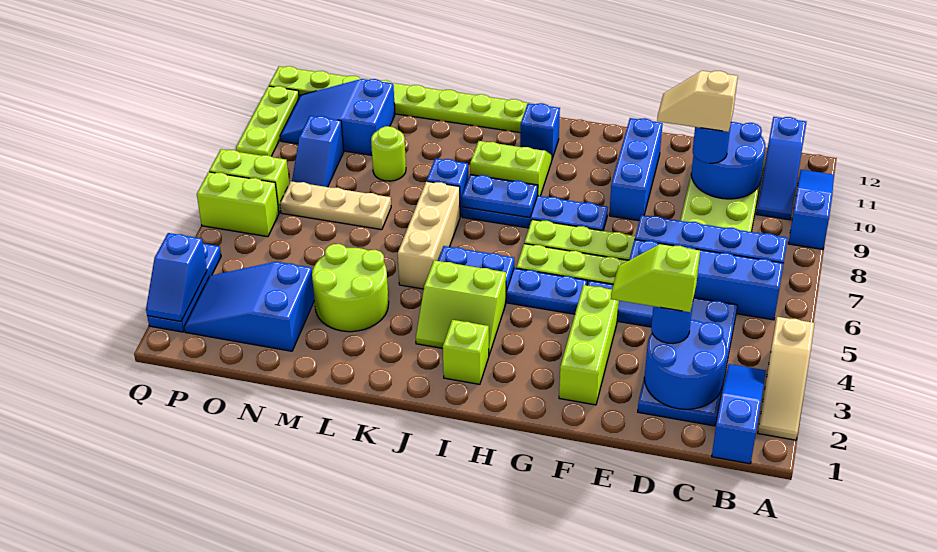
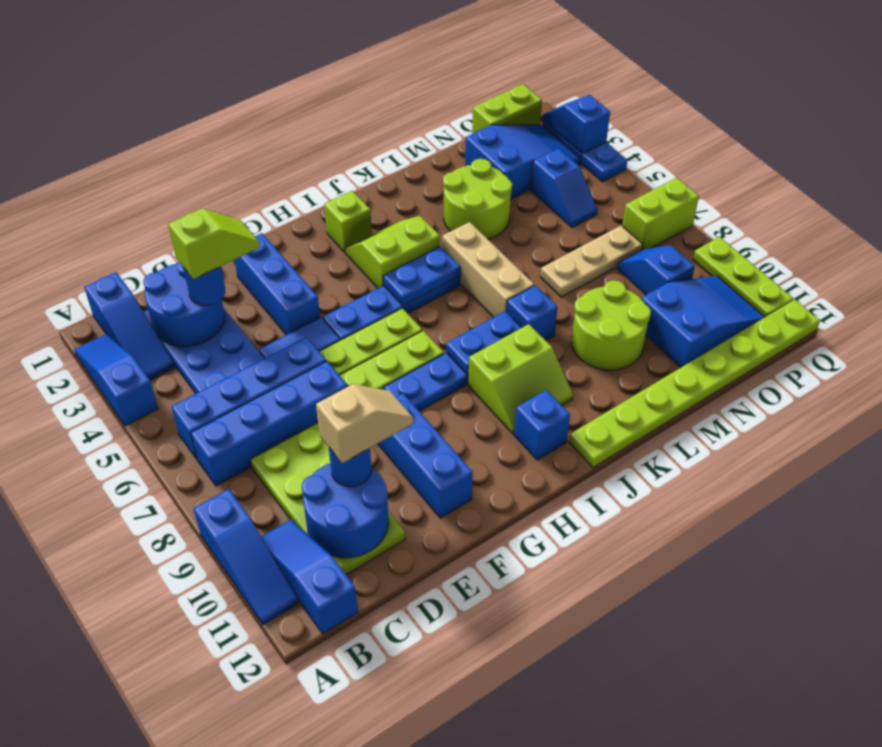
tan slope A2:A4 level 1 top 4 -> blue slope A2:A4 level 1 top 4
lime brick F2:F4 level 1 -> blue brick F2:F4 level 1
lime round brick M9 level 1 -> lime round brick L9:M10 level 1
none -> blue slope O4:O5 level 1 top 4
lime brick P6:Q6 level 1 -> lime brick O1:P1 level 1

